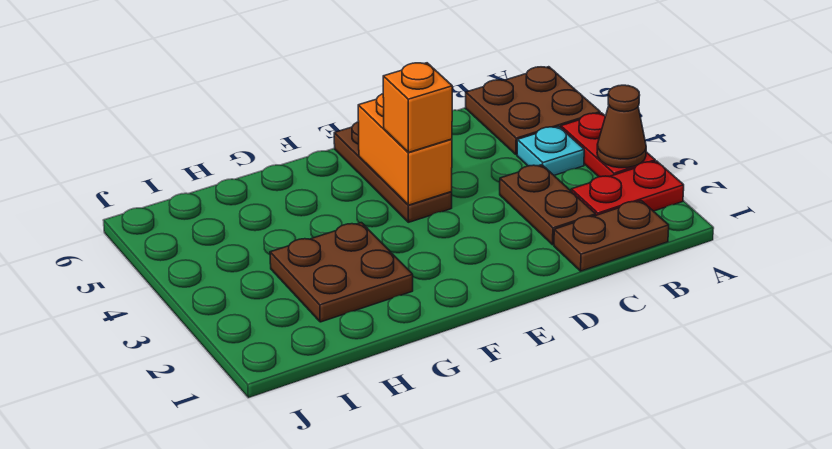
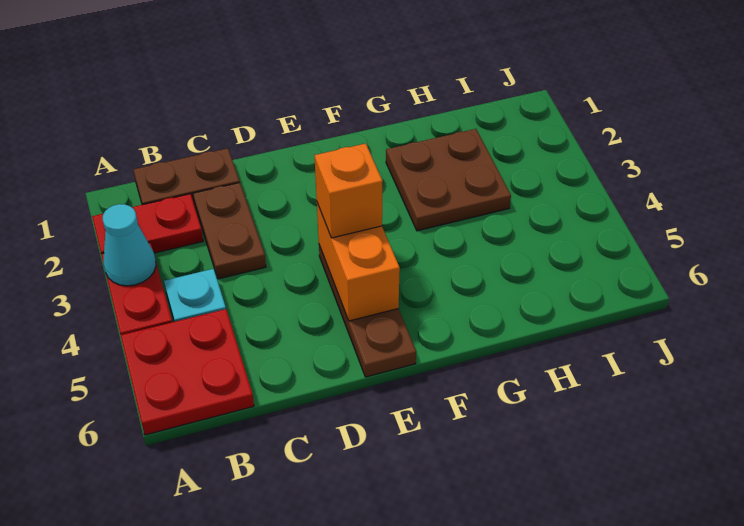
brown cone A3 level 2 -> cyan cone A3 level 2
brown plate A5:B6 level 1 -> red plate A5:B6 level 1

